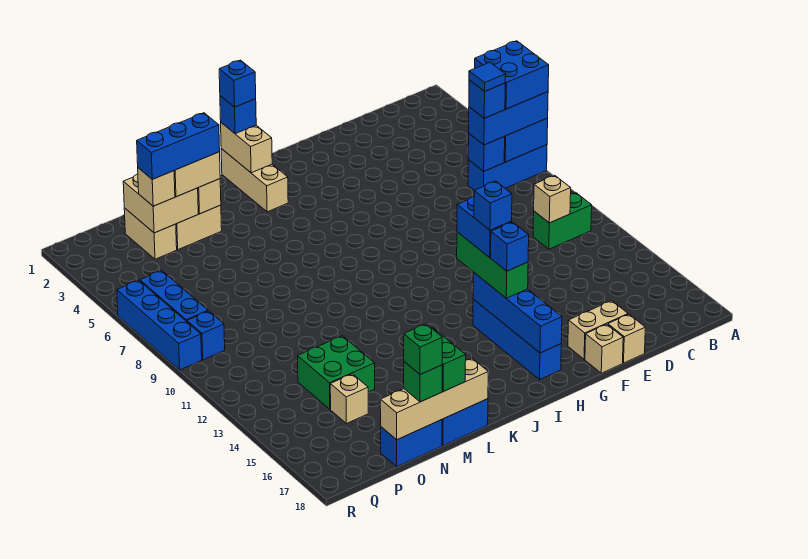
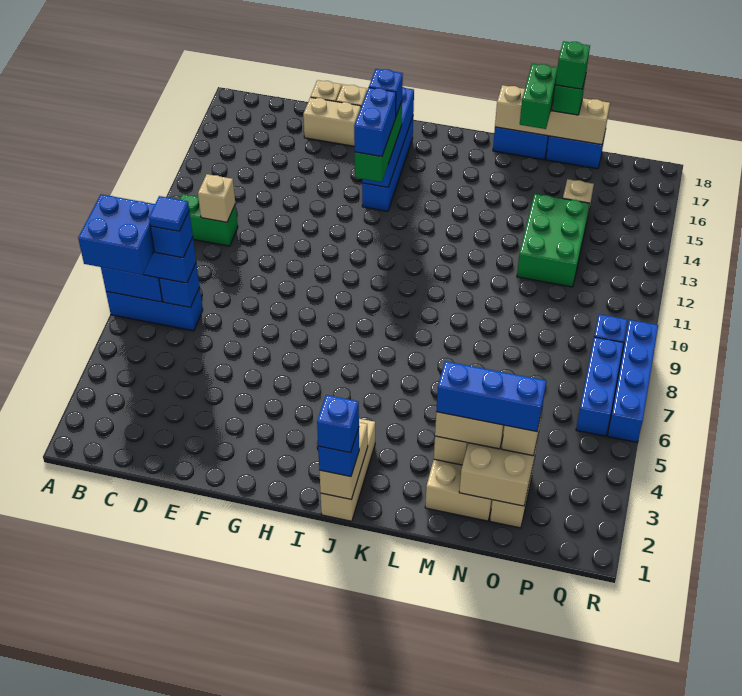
blue brick H14 level 5 -> none
green brick N13:O14 level 1 -> green brick N12:O14 level 1

